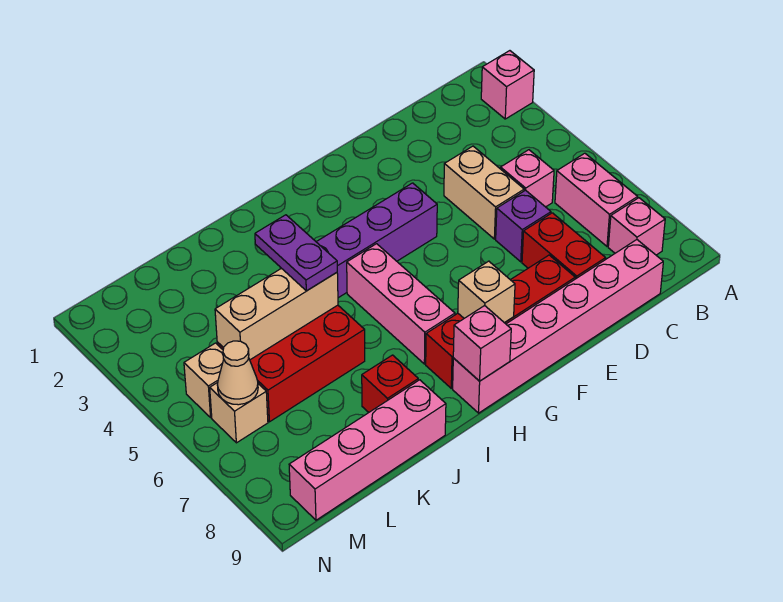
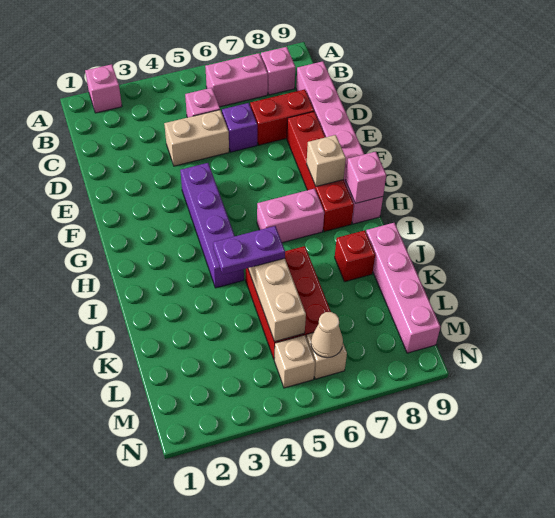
pink brick H5:H7 level 1 -> pink brick H6:H7 level 1

